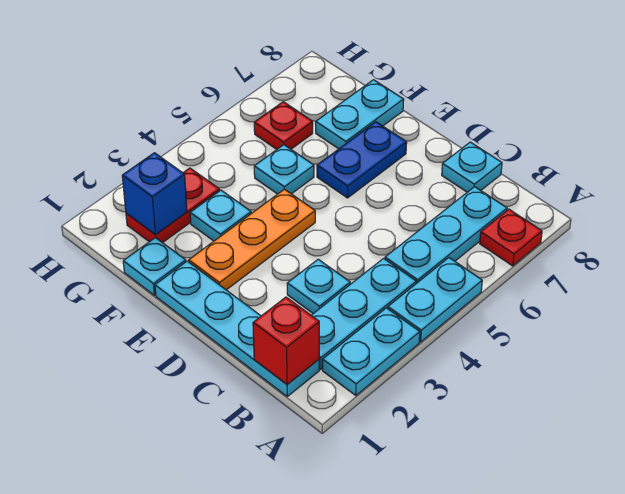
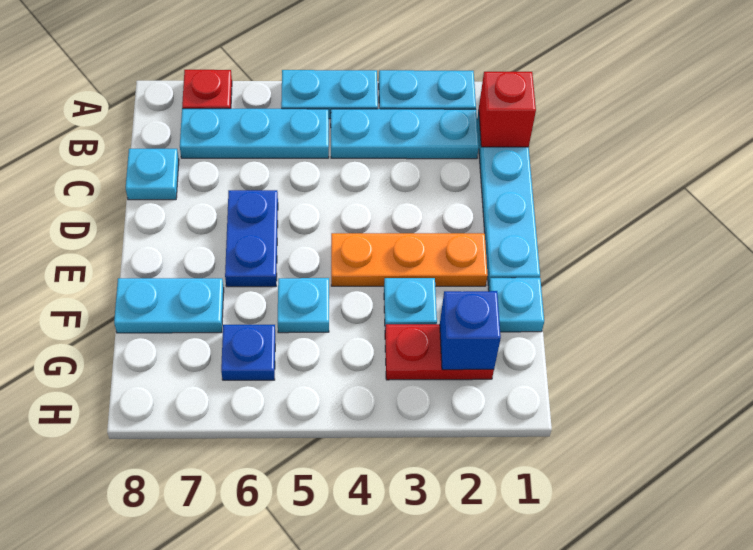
cyan plate C3 level 1 -> none
blue plate E6:E7 level 1 -> blue plate D6:E6 level 1
red plate G6 level 1 -> blue plate G6 level 1

